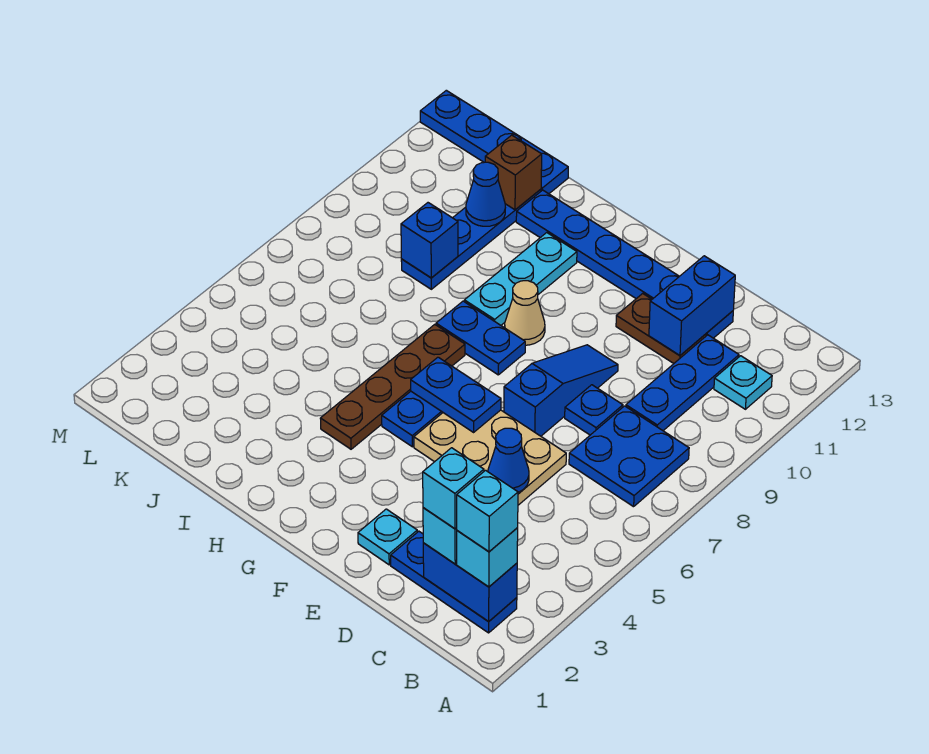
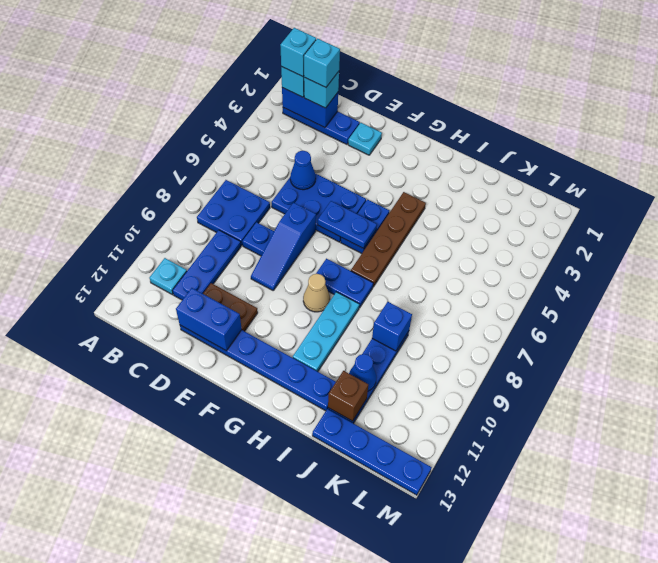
tan plate D5:F6 level 1 -> blue plate D5:F6 level 1
blue brick D11:D12 level 2 -> blue brick D12:E12 level 2

